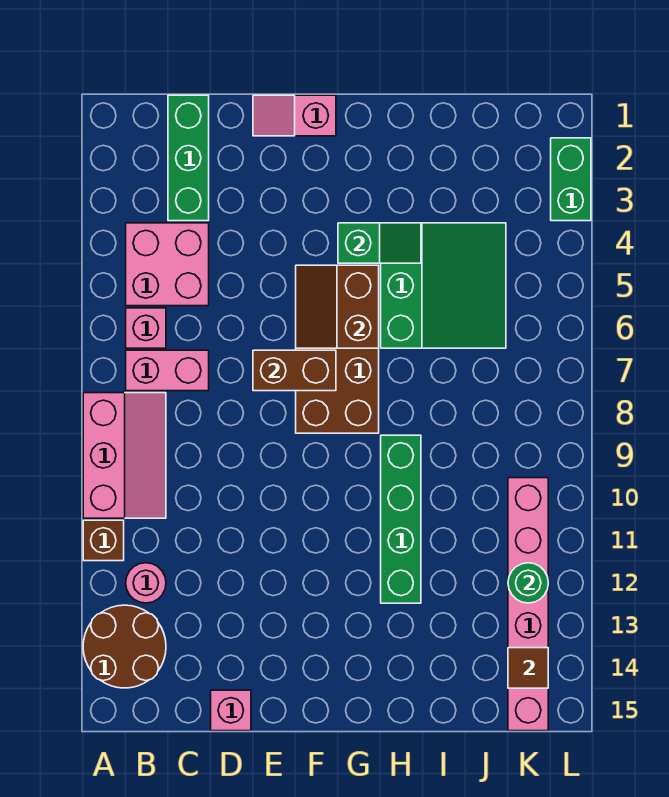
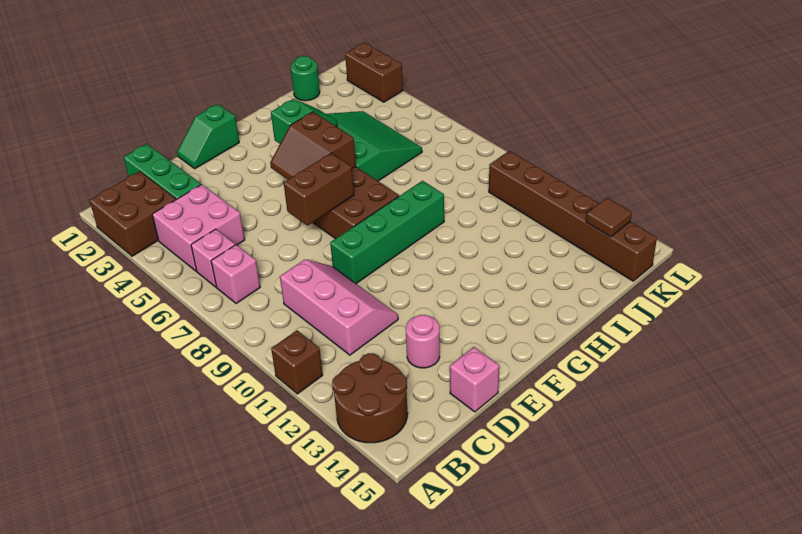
none -> brown brick A2:B3 level 1
pink slope A8:B10 level 1 top A -> pink slope C9:D11 level 1 top C
pink brick B7:C7 level 1 -> pink brick B7 level 1
pink round brick B12 level 1 -> pink round brick D13 level 1
pink slope E1:F1 level 1 top F -> green slope E1:F1 level 1 top F
green brick H9:H12 level 1 -> green brick E9:H9 level 1
pink brick K10:K15 level 1 -> brown brick K10:K15 level 1
green round brick K12 level 2 -> green round brick J1 level 1
green brick L2:L3 level 1 -> brown brick L2:L3 level 1

